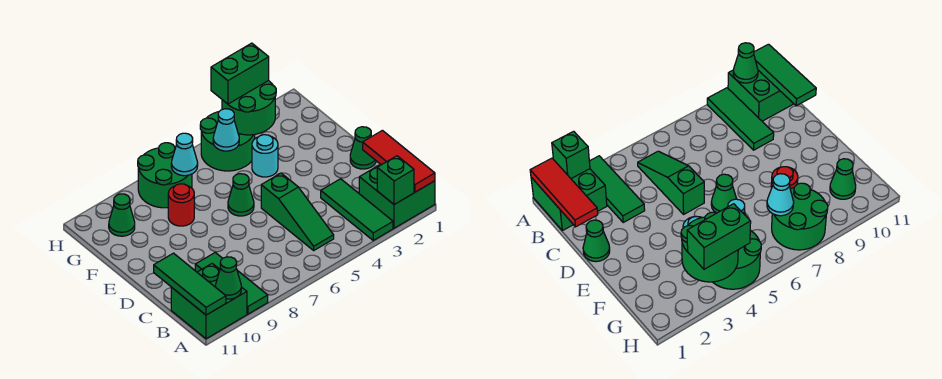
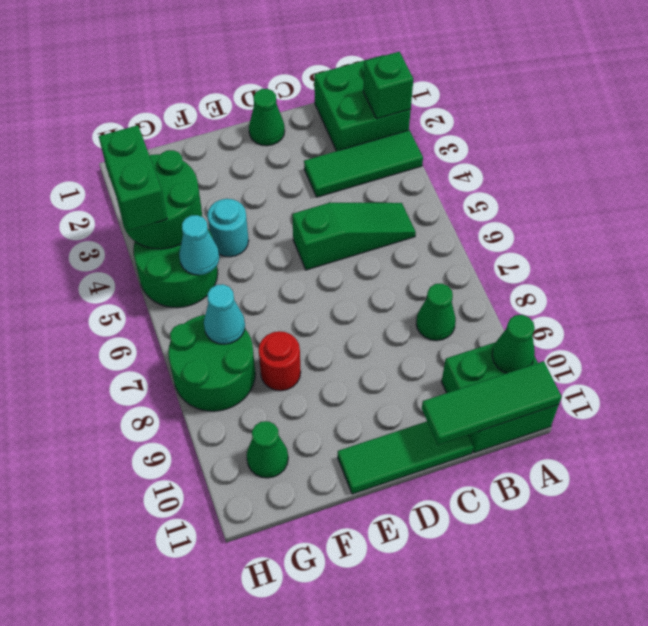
red tile A1:C1 level 2 -> none
green tile A9:C9 level 1 -> green tile C11:E11 level 1
green cone E6 level 1 -> green cone B8 level 1

